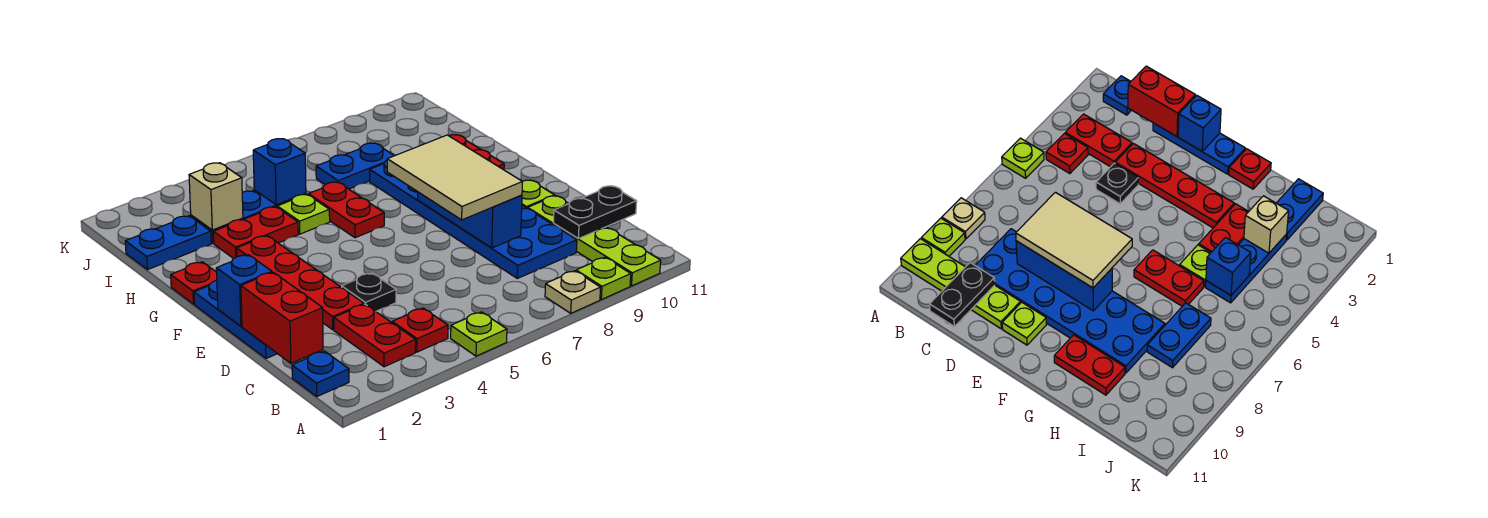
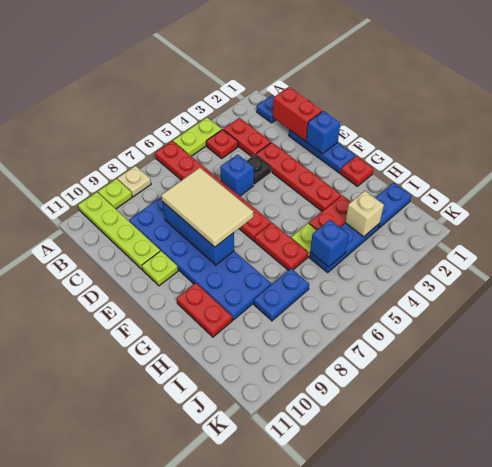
lime plate A5 level 1 -> lime plate A4:A5 level 1
none -> red plate A6:F6 level 1
black plate C10:C11 level 2 -> none
none -> blue brick D5 level 1

